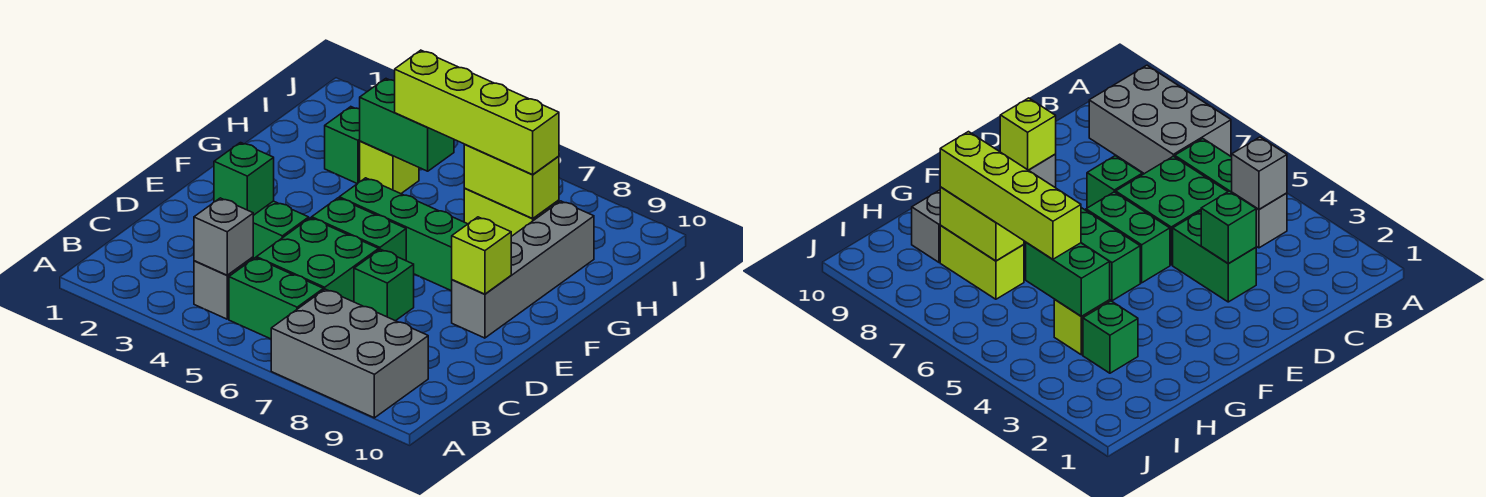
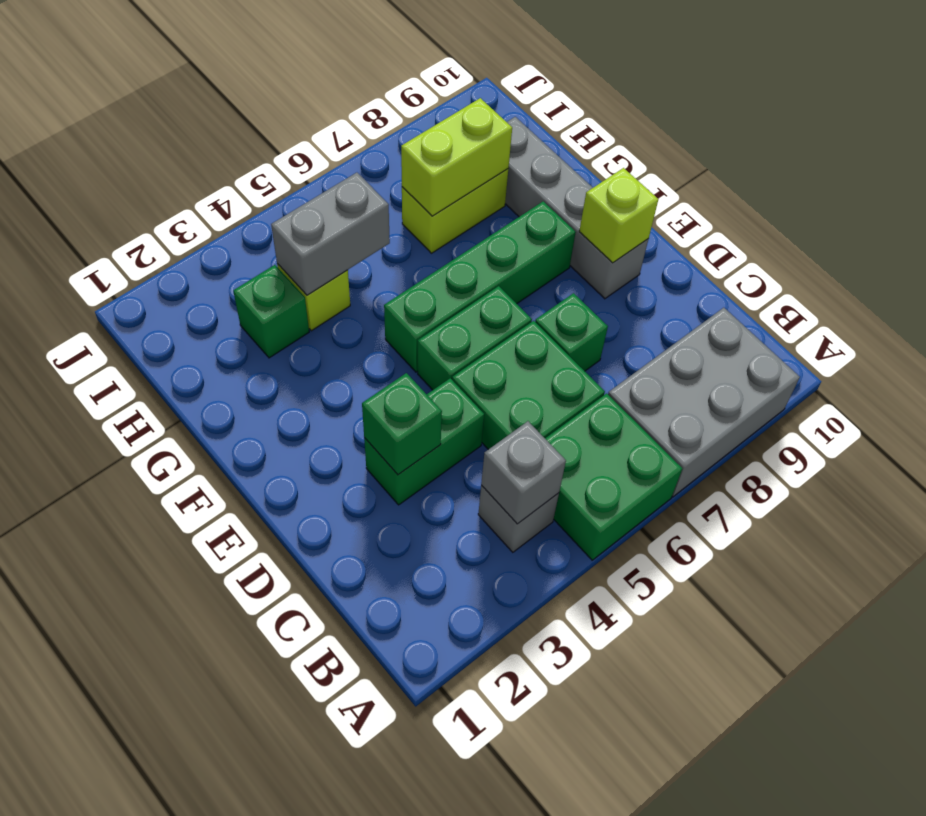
green brick B5:B6 level 1 -> green brick A5:B6 level 1
green brick H4:H5 level 2 -> grey brick H4:H5 level 2
lime brick H5:H8 level 3 -> none

